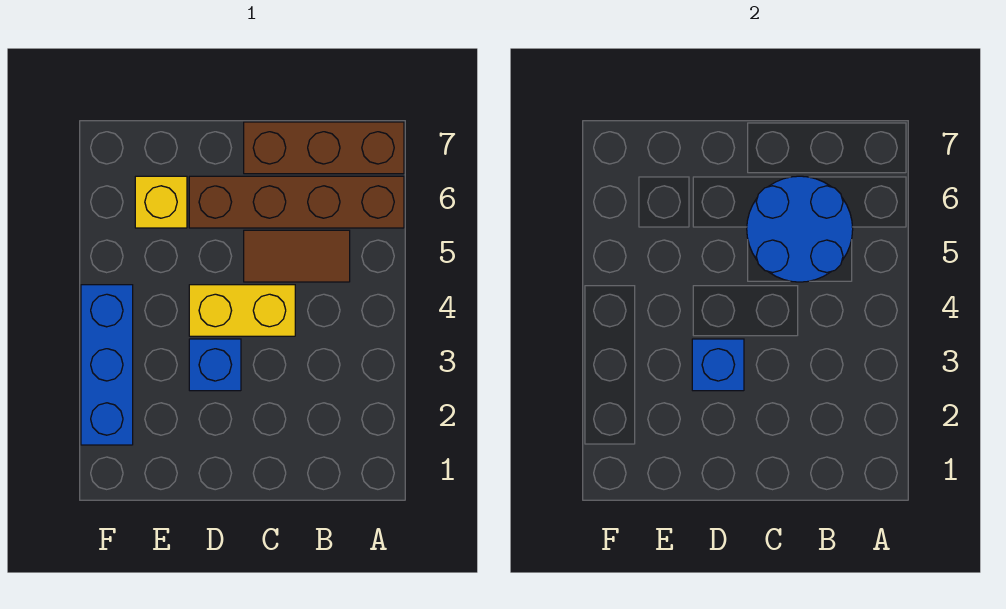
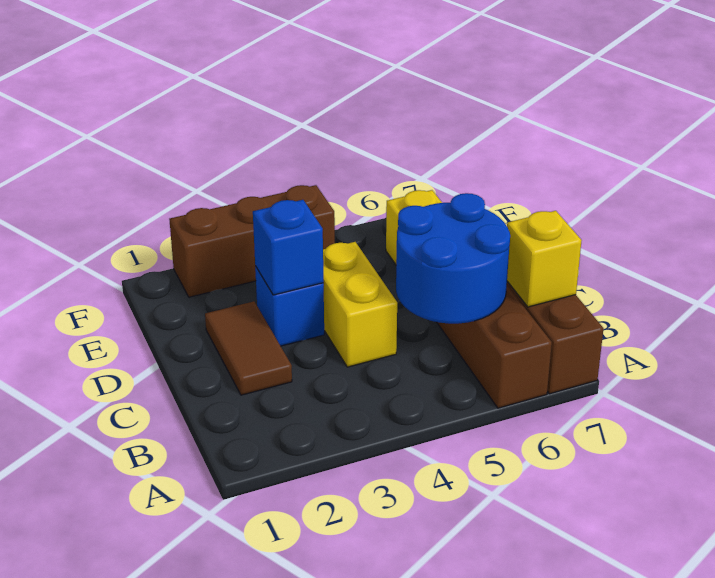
brown tile B5:C5 level 1 -> brown tile C2:D2 level 1
none -> yellow brick B7 level 2
blue brick F2:F4 level 1 -> brown brick F2:F4 level 1

